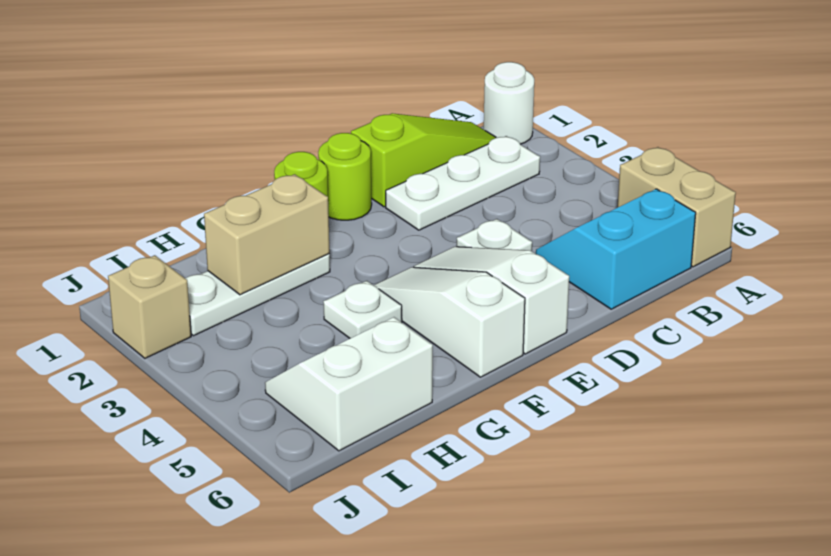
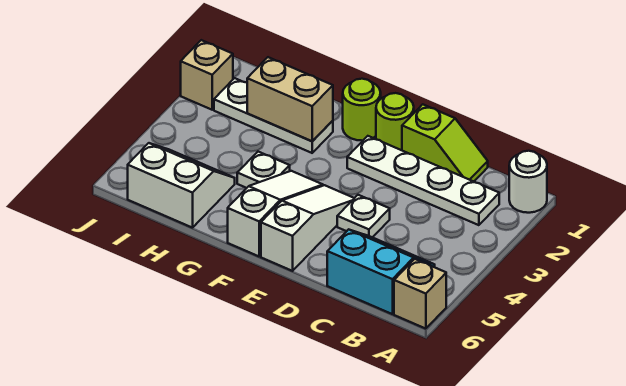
tan brick A5:A6 level 1 -> tan brick A6 level 1
lime slope B1:D1 level 1 top D -> lime slope C1:D1 level 1 top D
white plate B2:D2 level 1 -> white plate B2:E2 level 1

